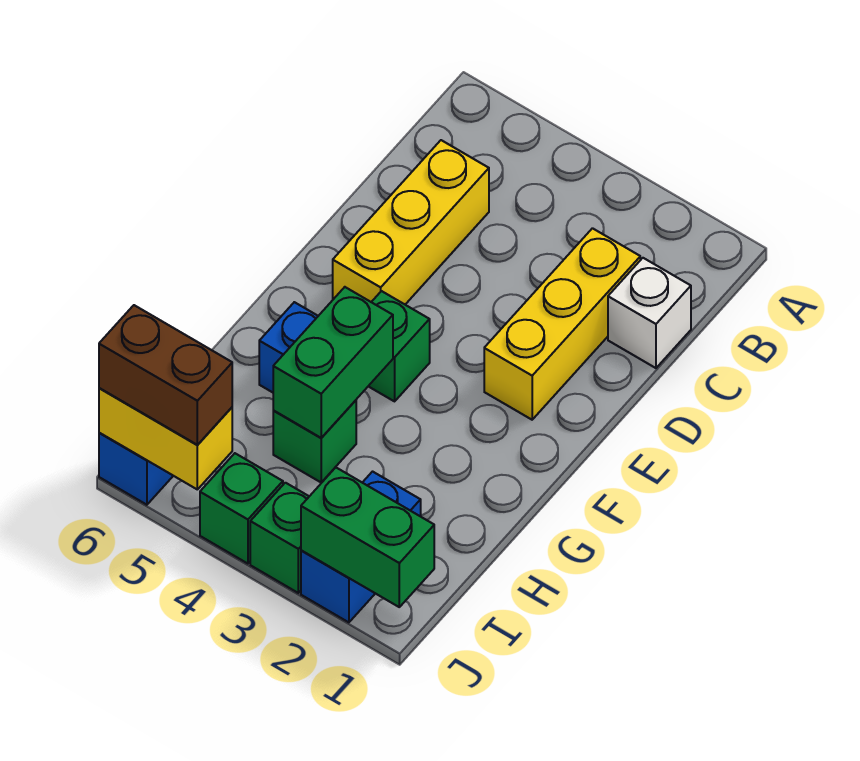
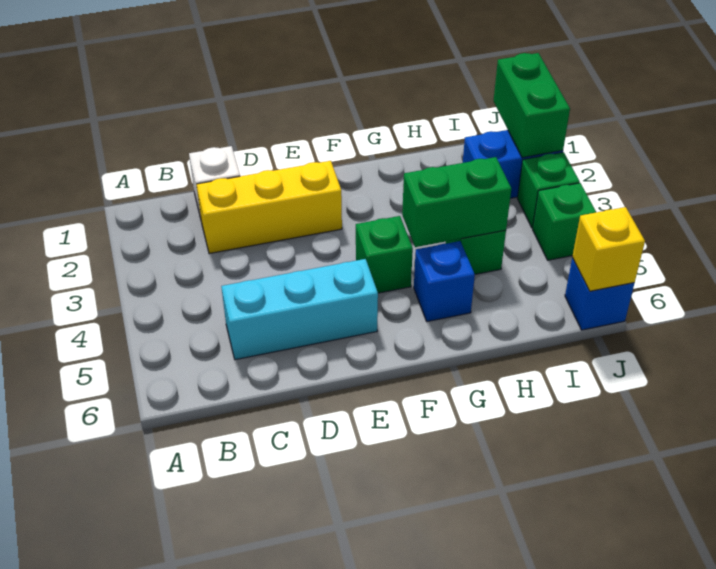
yellow brick C5:E5 level 1 -> cyan brick C5:E5 level 1
yellow brick J5:J6 level 2 -> yellow brick J6 level 2
brown brick J5:J6 level 3 -> none

